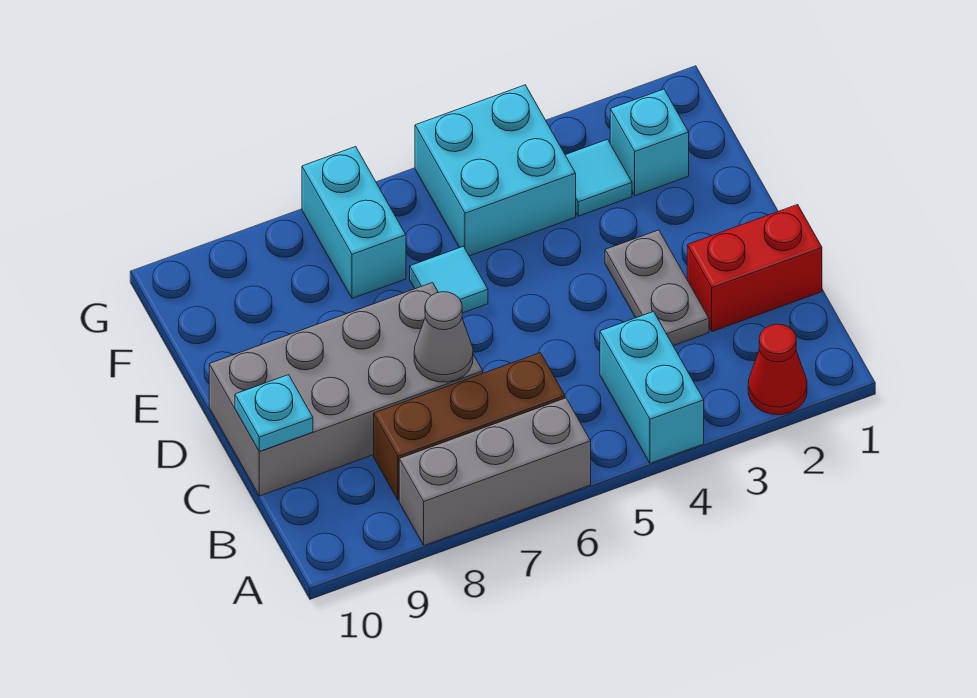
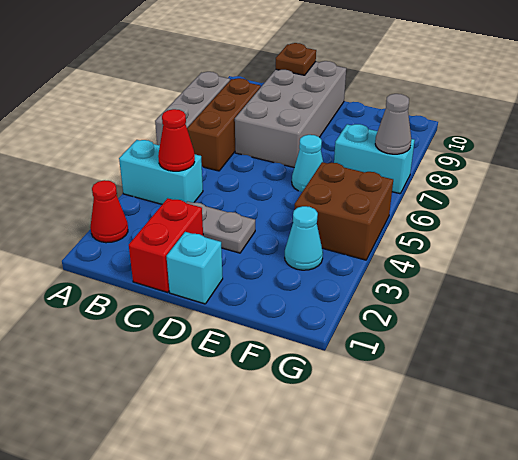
none -> red cone B4 level 2
grey cone C7 level 2 -> grey cone G7 level 2
cyan plate C10 level 2 -> brown plate C10 level 2
cyan tile E6 level 1 -> cyan cone E6 level 1
cyan brick F2 level 1 -> cyan brick D1 level 1
cyan tile F3 level 1 -> cyan cone F3 level 1
cyan brick F4:G5 level 1 -> brown brick F4:G5 level 1

